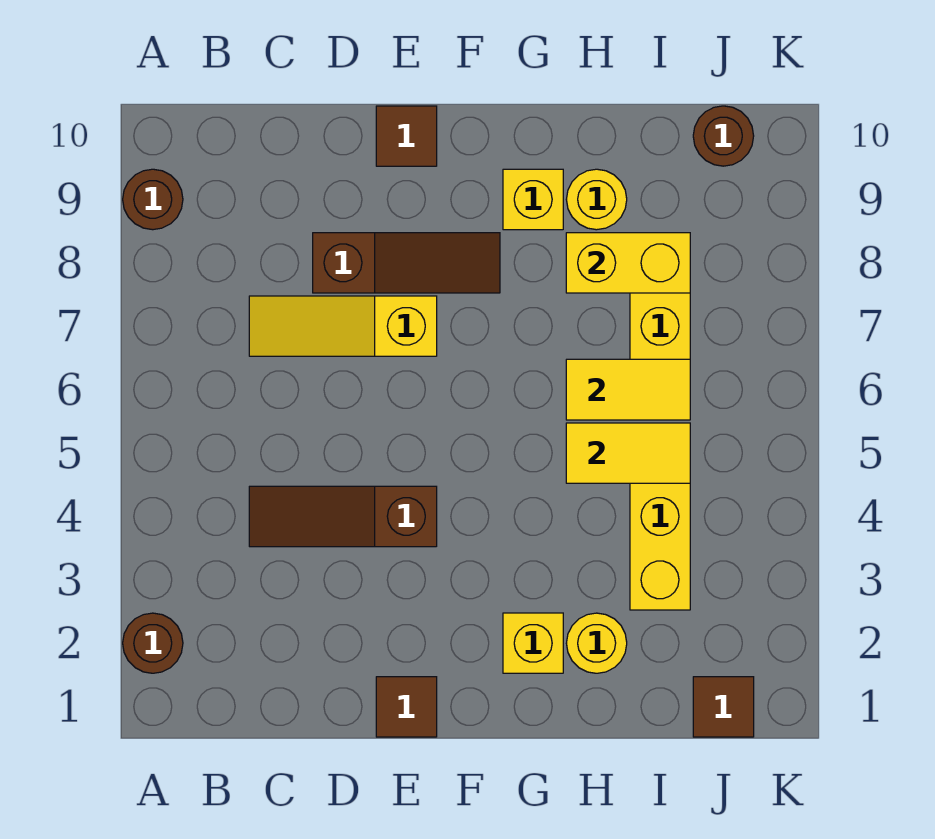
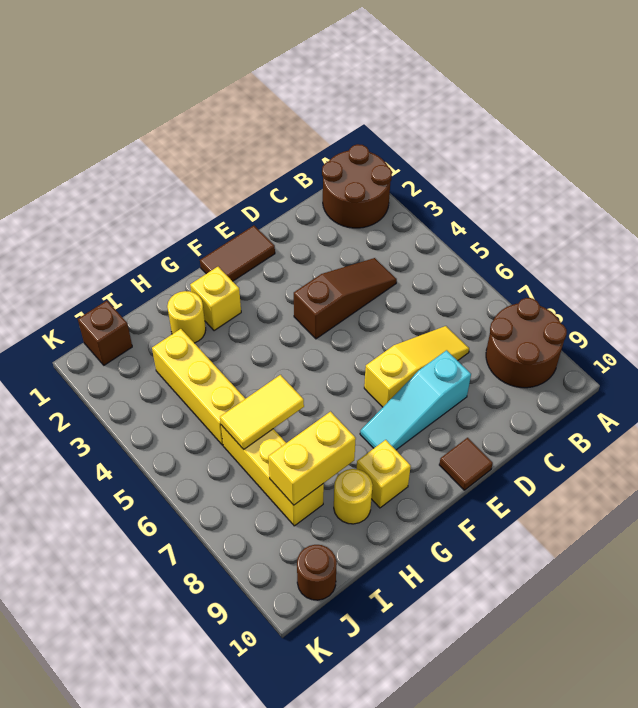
brown round brick A2 level 1 -> brown round brick A1:B2 level 1
brown round brick A9 level 1 -> brown round brick A8:B9 level 1
brown slope D8:F8 level 1 top D -> cyan slope D8:F8 level 1 top D
brown tile E1 level 1 -> brown tile E1:F1 level 1
yellow tile H5:I5 level 2 -> none
brown tile J1 level 1 -> brown brick J1 level 1

